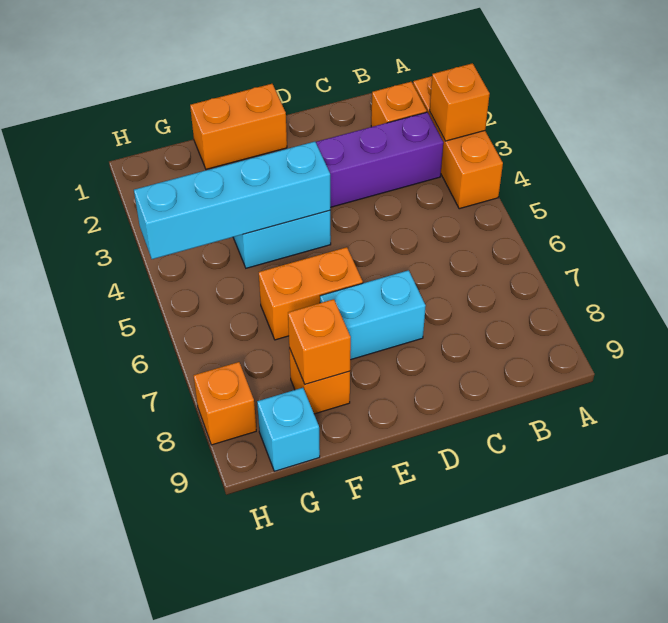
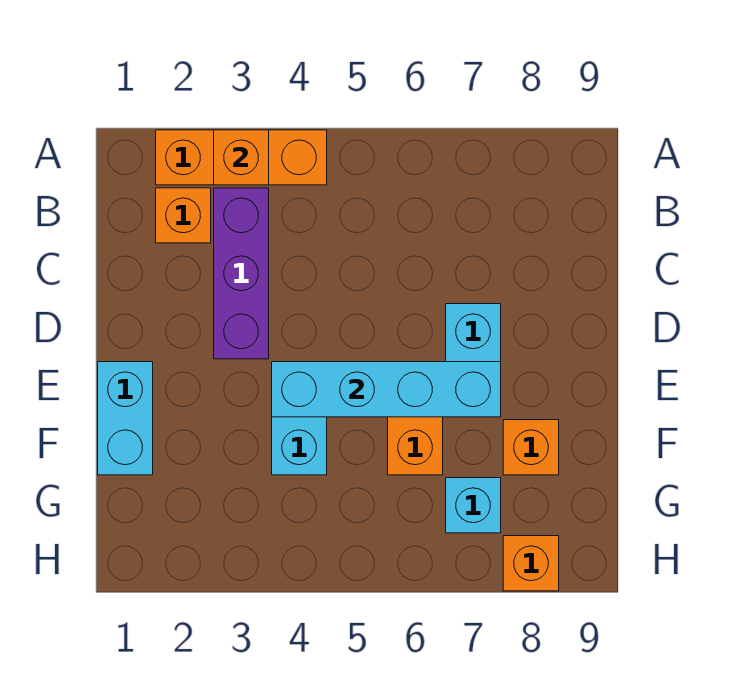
orange brick E1:F1 level 1 -> cyan brick E1:F1 level 1
cyan brick E4:H4 level 2 -> cyan brick E4:E7 level 2
orange brick F8 level 2 -> none
cyan brick G9 level 1 -> cyan brick G7 level 1

